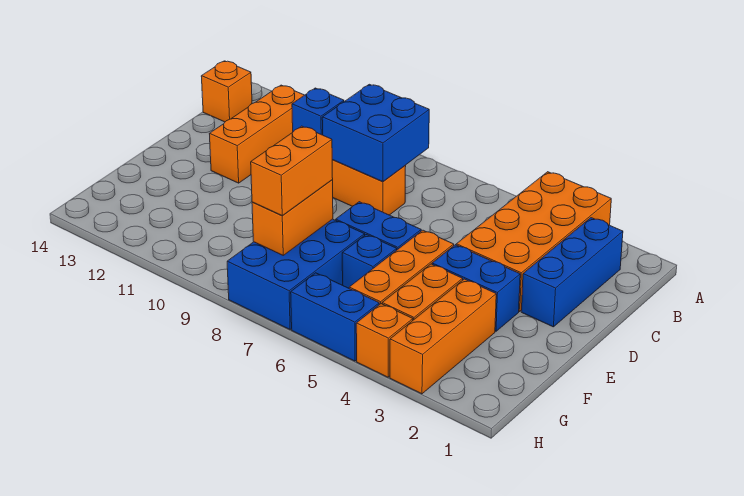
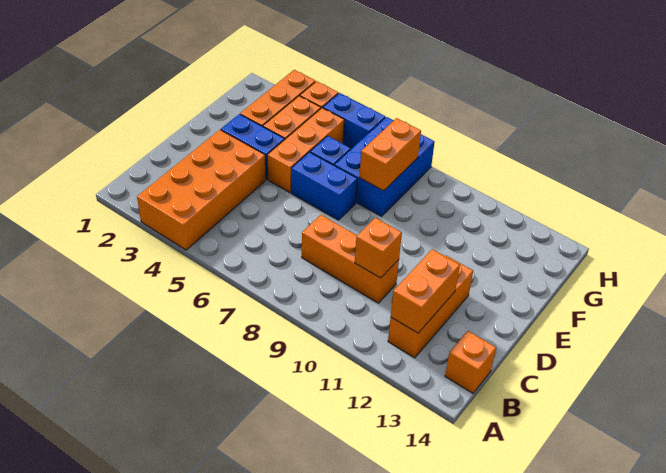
blue brick B2:D2 level 1 -> none
blue brick B8:C9 level 2 -> none
blue brick C10 level 2 -> orange brick C10 level 2
orange brick F8:G8 level 3 -> orange brick B12:C12 level 2

